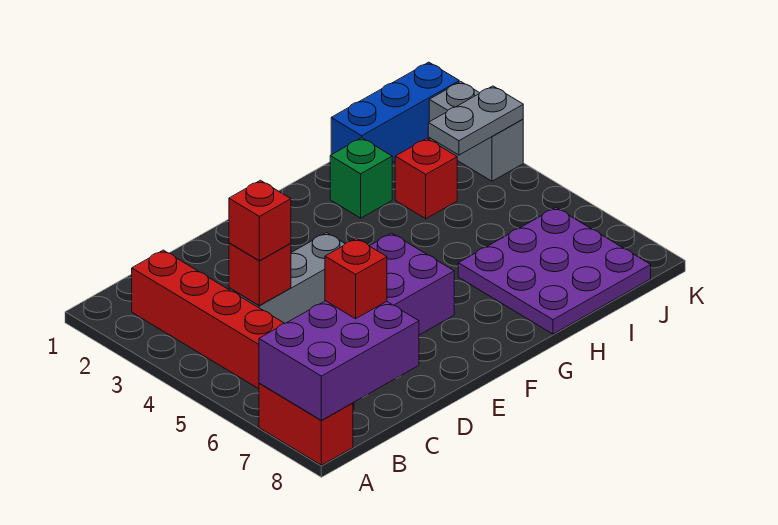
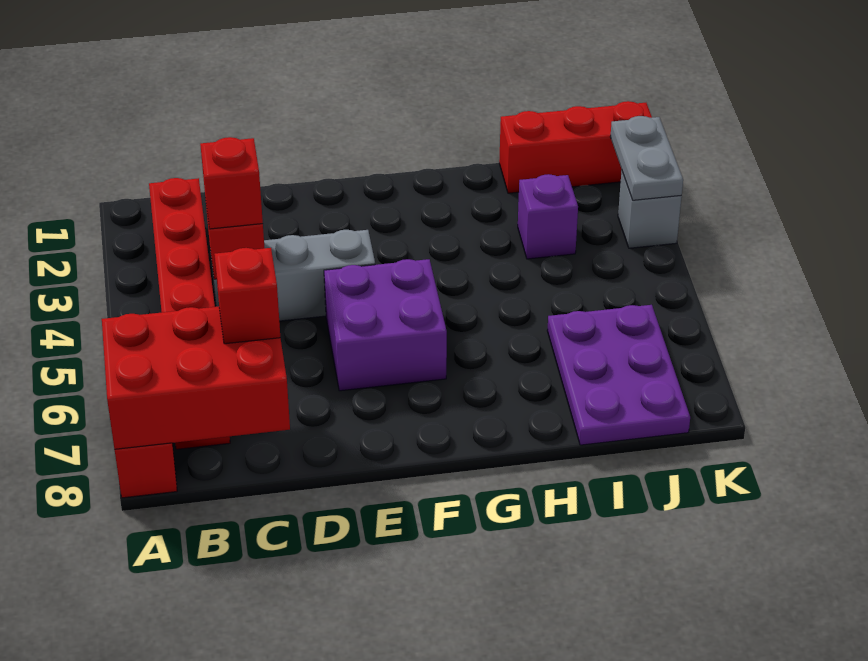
purple brick A7:C8 level 2 -> red brick A7:C8 level 2
green brick H2 level 1 -> none
purple plate H6:J8 level 1 -> purple plate I6:J8 level 1
blue brick I1:K1 level 1 -> red brick I1:K1 level 1
red brick I3 level 1 -> purple brick I3 level 1
grey plate J3:K3 level 2 -> grey plate K2:K3 level 2
grey brick K2:K3 level 1 -> grey brick K3 level 1

